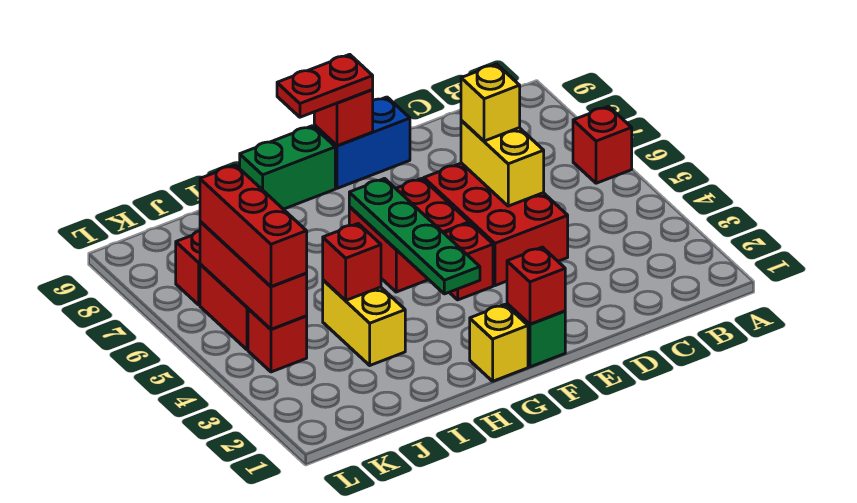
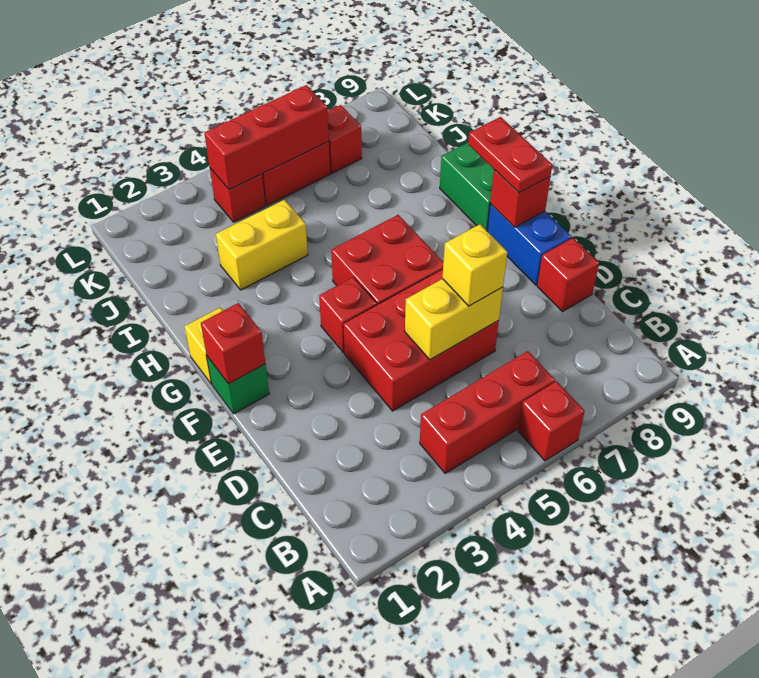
green plate G3:G6 level 2 -> none
red brick I4 level 2 -> red brick D9 level 1
red brick K4:K6 level 3 -> red brick B4:B6 level 1

